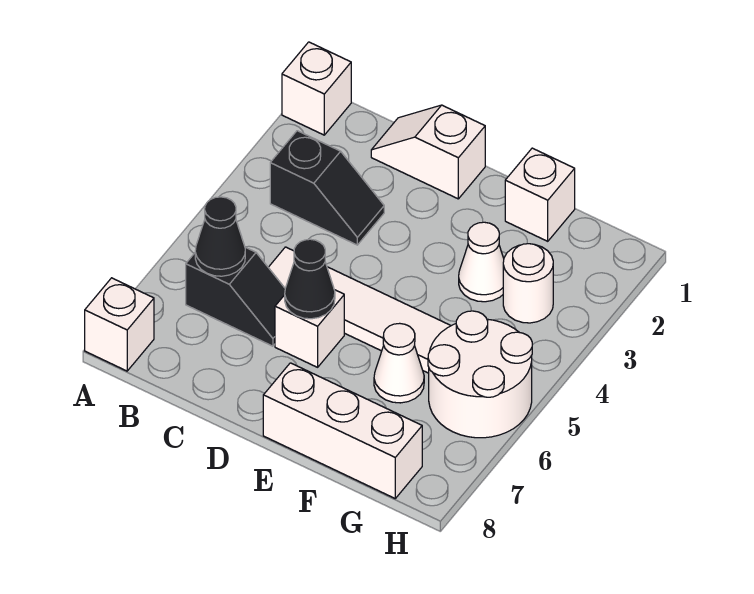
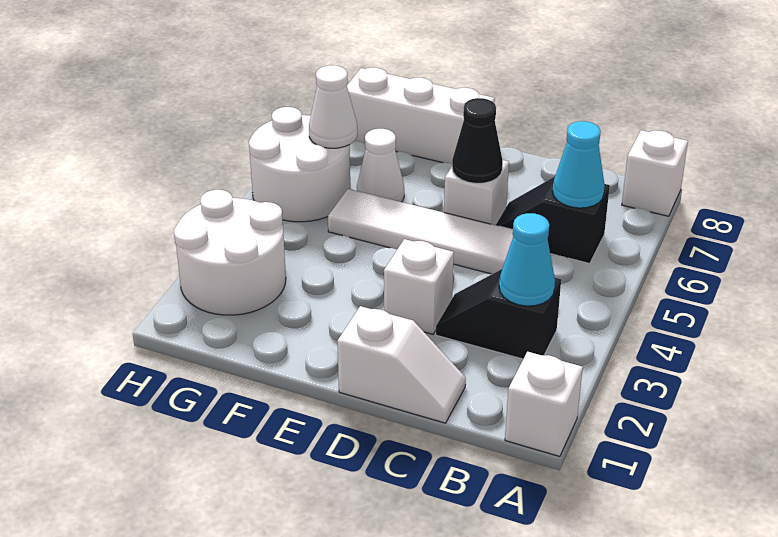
none -> cyan cone B3 level 2
black cone B6 level 2 -> cyan cone B6 level 2
white brick F1 level 1 -> white brick D3 level 1
white cone F3 level 1 -> white cone G6 level 2
white round brick G3 level 1 -> white round brick G2:H3 level 1

